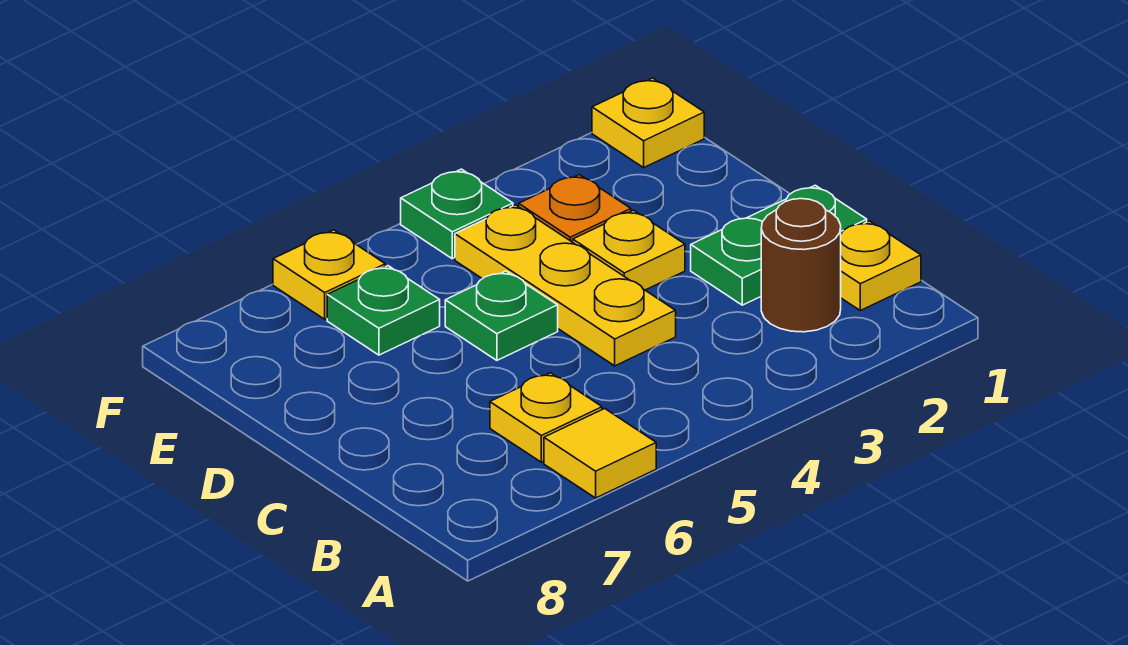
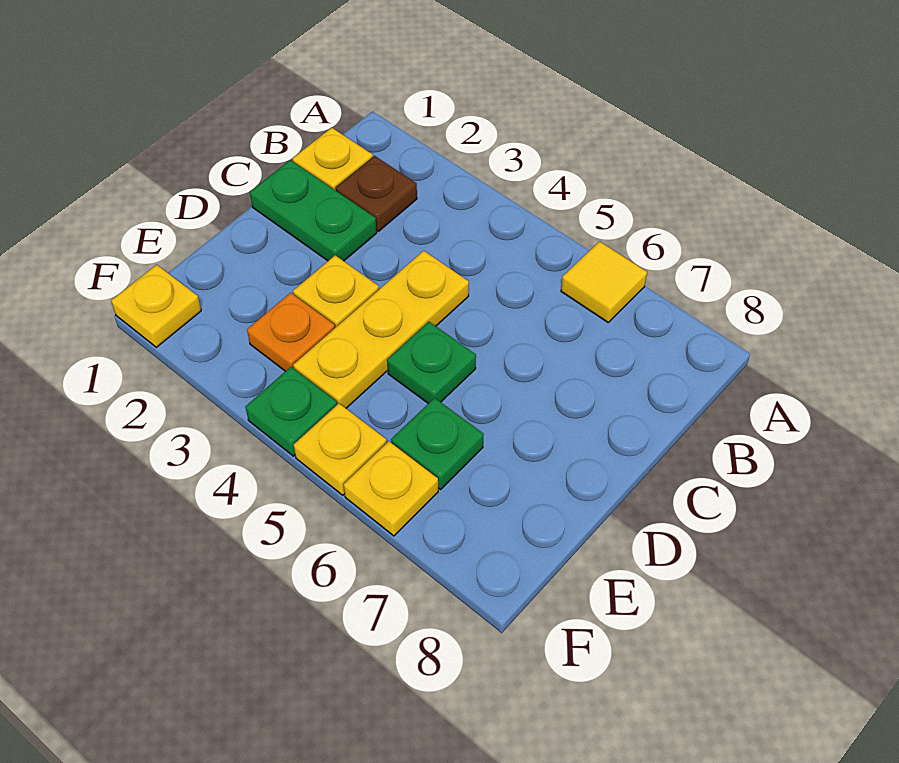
brown round brick B2 level 1 -> brown plate B2 level 1
yellow plate B6 level 1 -> yellow plate F5 level 1

